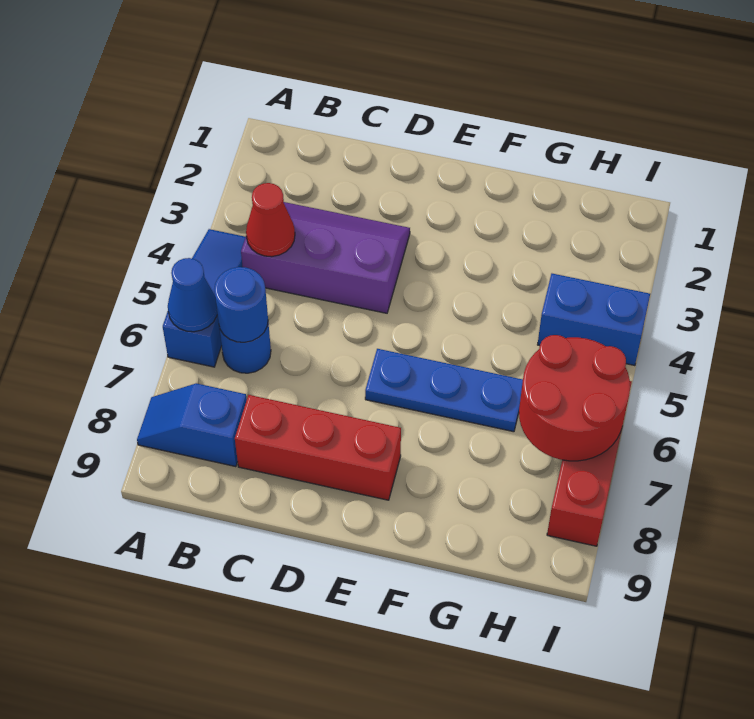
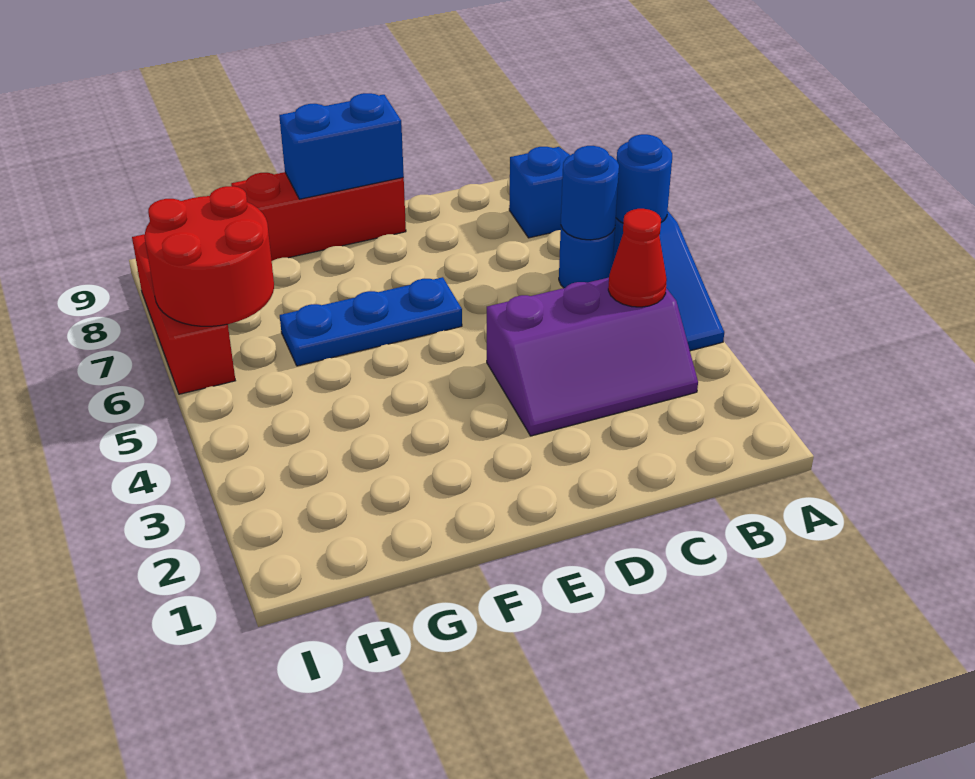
blue cone A6 level 2 -> blue round brick A6 level 2
red brick C8:E8 level 1 -> red brick E9:G9 level 1
blue brick H4:I4 level 1 -> blue brick E9:F9 level 2

